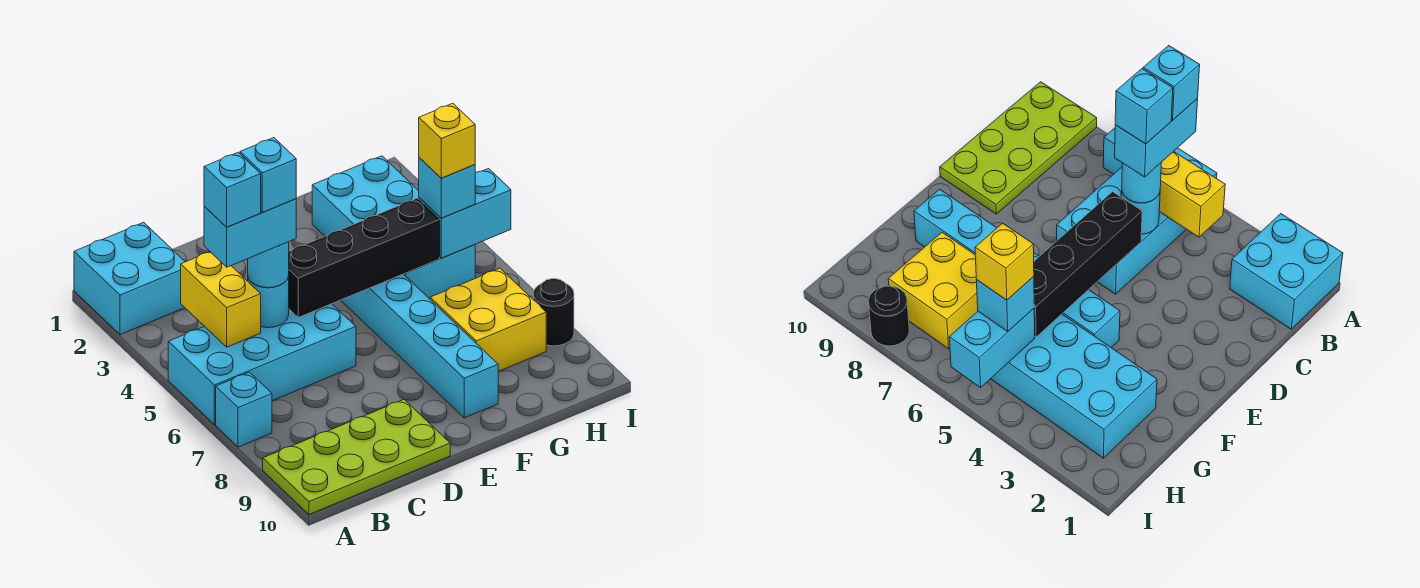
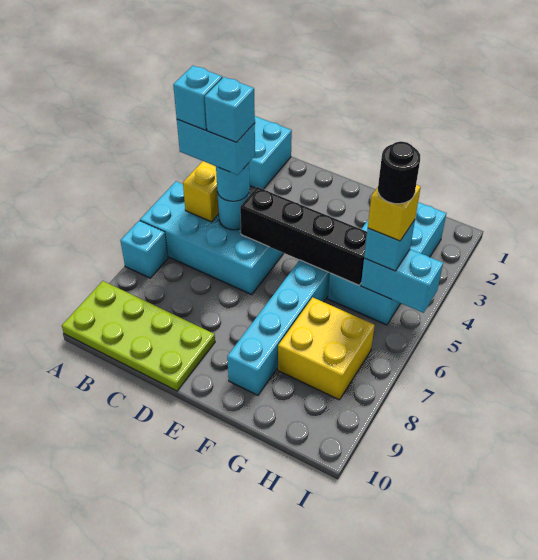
black round brick I8 level 1 -> black round brick H5 level 5

